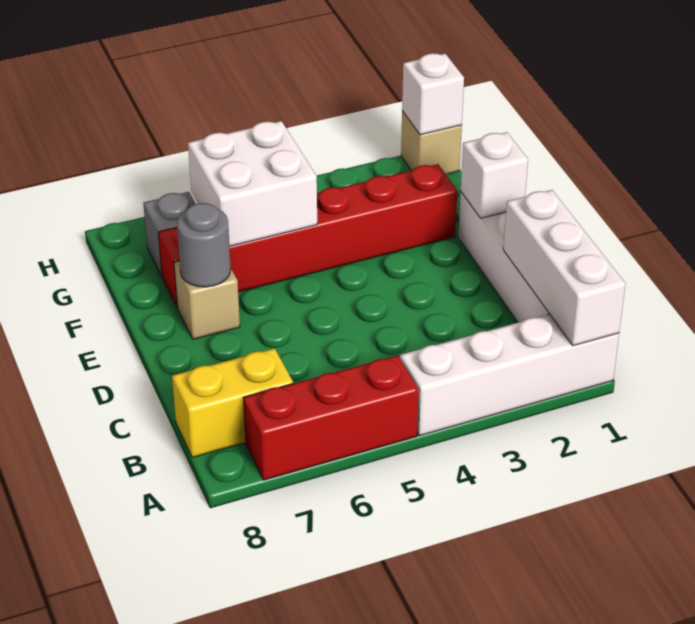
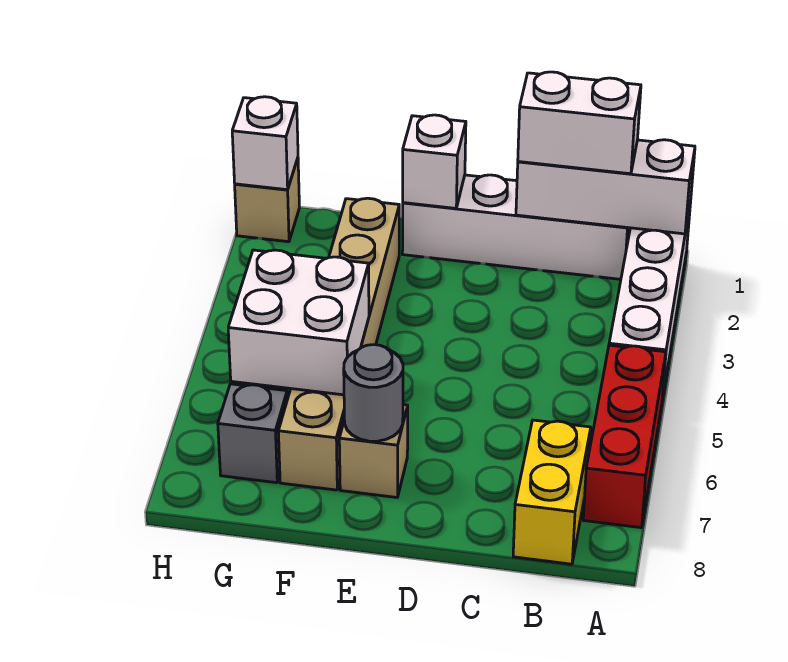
none -> white brick B1:C1 level 3
red brick F2:F7 level 1 -> tan brick F2:F7 level 1

